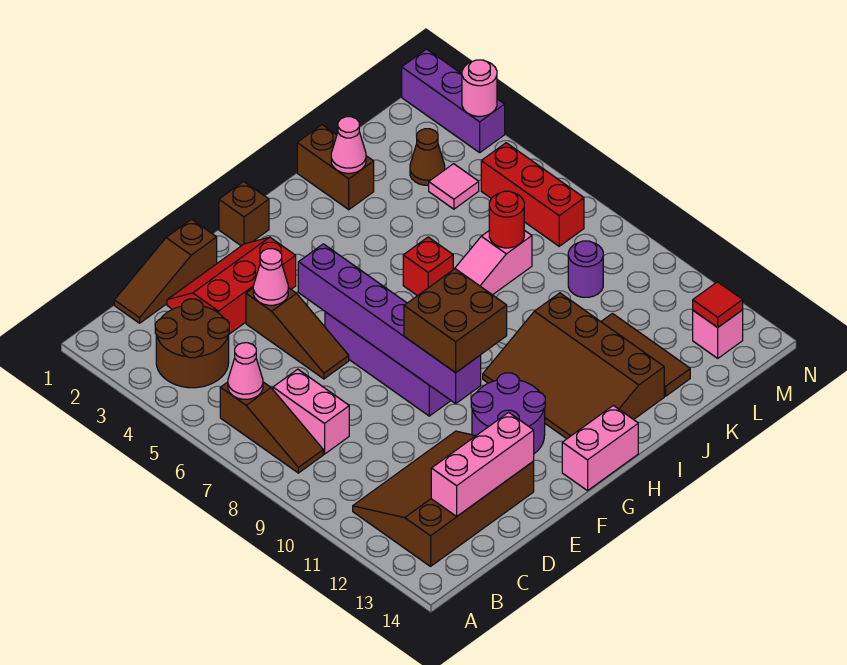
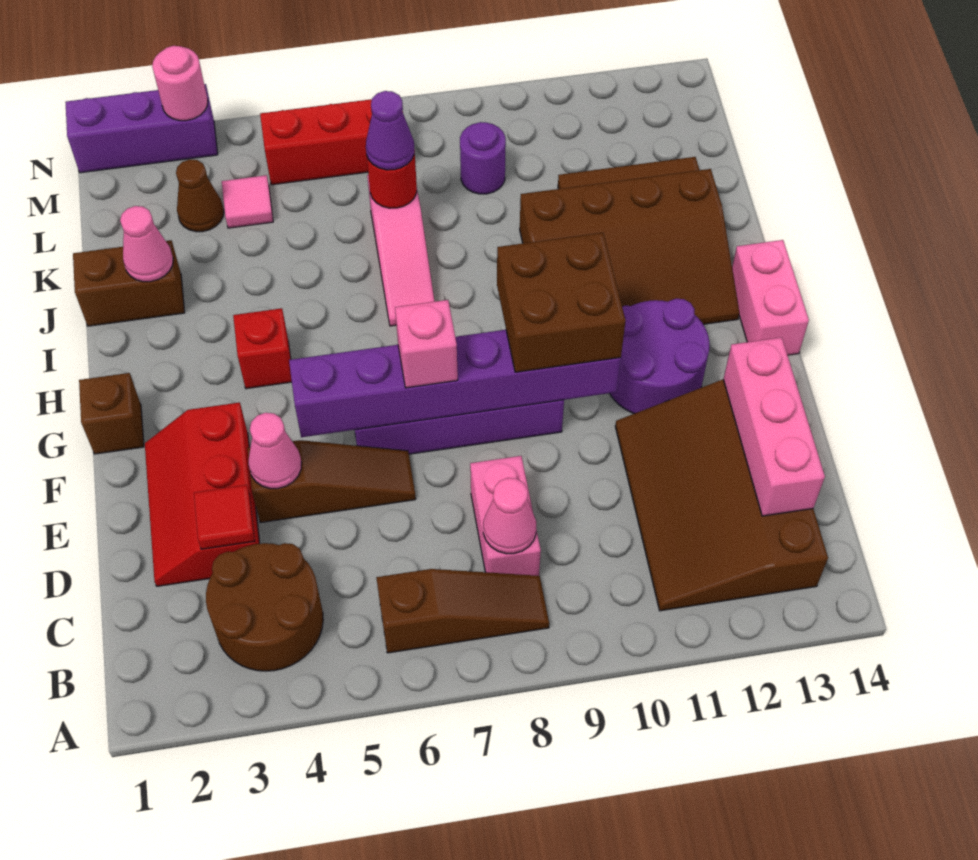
pink cone B6 level 2 -> pink cone C8 level 2
brown slope C1:E1 level 1 top E -> none
pink brick C7:C8 level 1 -> pink brick C8:D8 level 1
red brick I6 level 1 -> red brick H4 level 1
none -> purple cone K7 level 3
pink brick M13 level 1 -> pink brick F7 level 3
red tile M13 level 2 -> red tile D3 level 2

